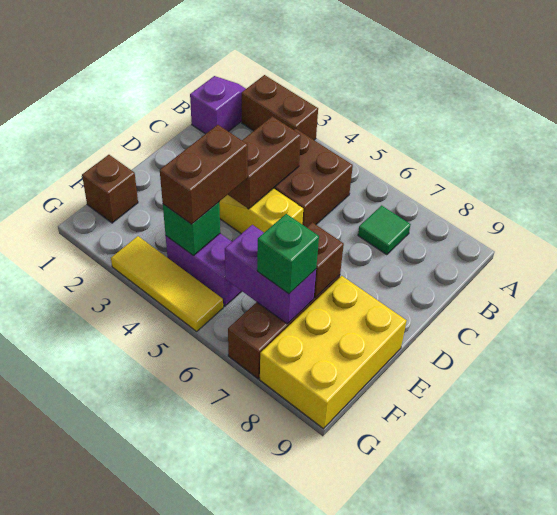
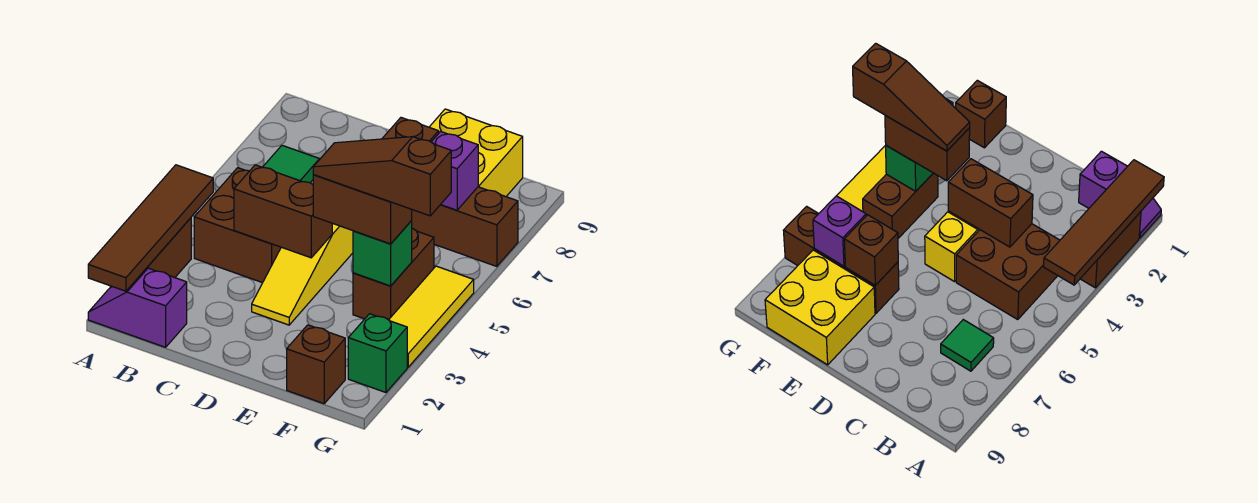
none -> brown tile A1:A4 level 2
none -> brown slope E4:G4 level 4 top G
yellow brick E8:G9 level 1 -> yellow brick E8:F9 level 1
purple brick F4:F5 level 1 -> brown brick F4:F5 level 1
purple brick F6:F7 level 2 -> purple brick F7 level 2
green brick F7 level 3 -> green brick G2 level 1

